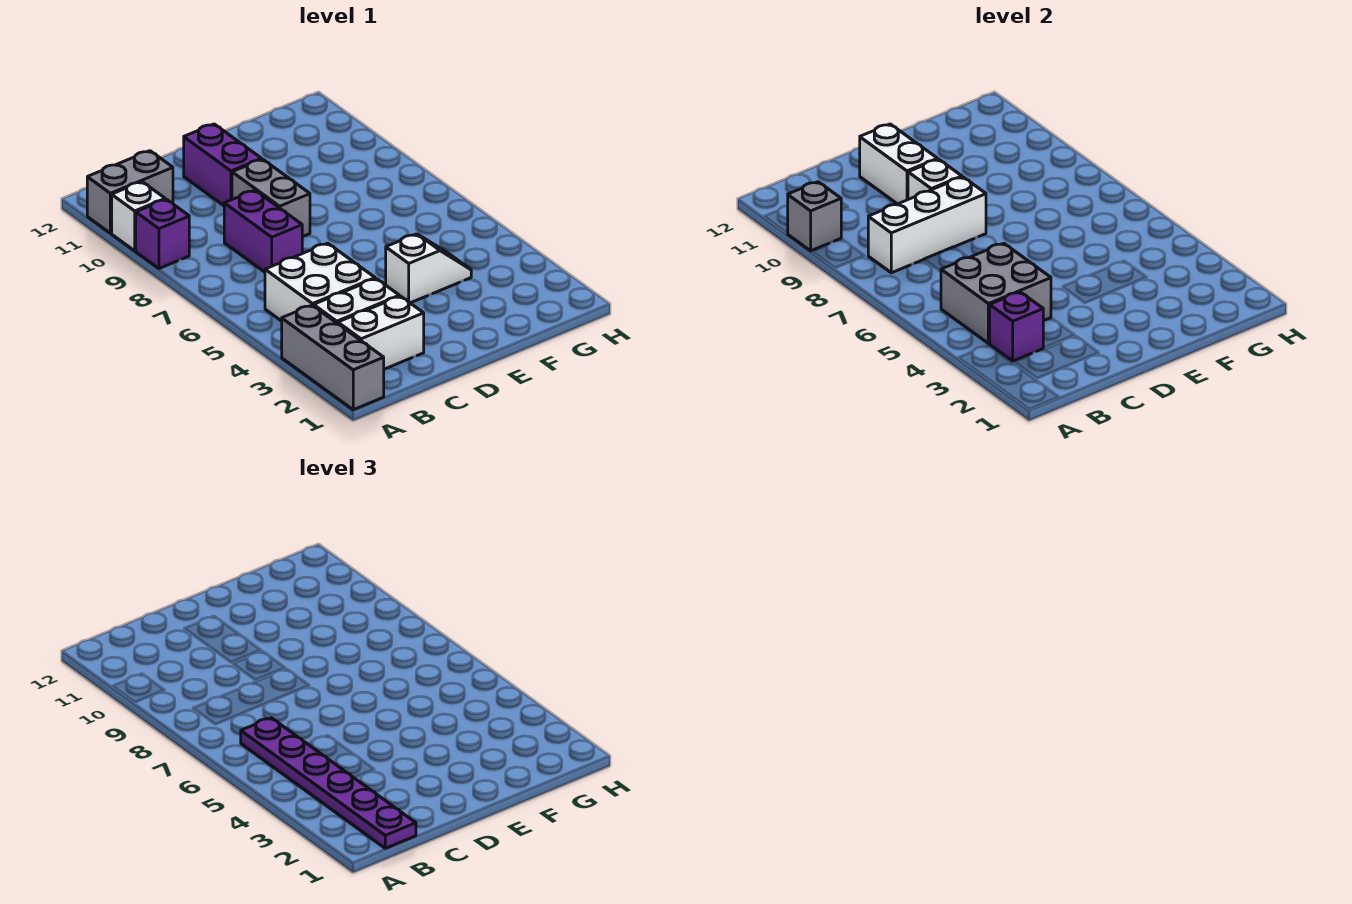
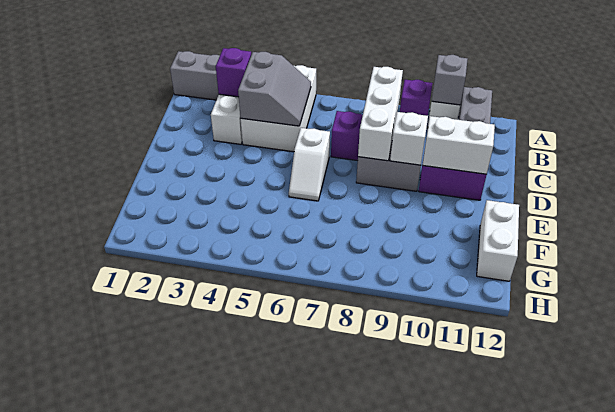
purple plate B1:B6 level 3 -> none
white brick B2:C2 level 1 -> white brick F12:G12 level 1
white brick B4:C5 level 1 -> white brick A4:C5 level 1
grey brick B4:C5 level 2 -> grey slope B4:C5 level 2 top 4
white slope E4:F4 level 1 top E -> white slope D6:E6 level 1 top D

